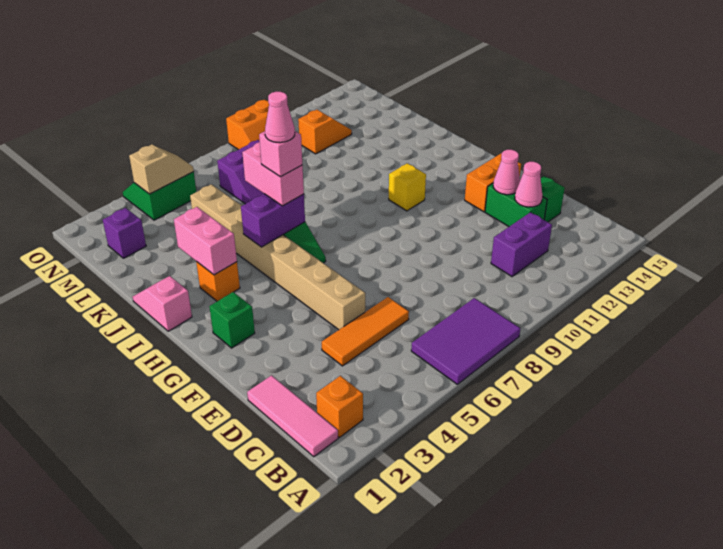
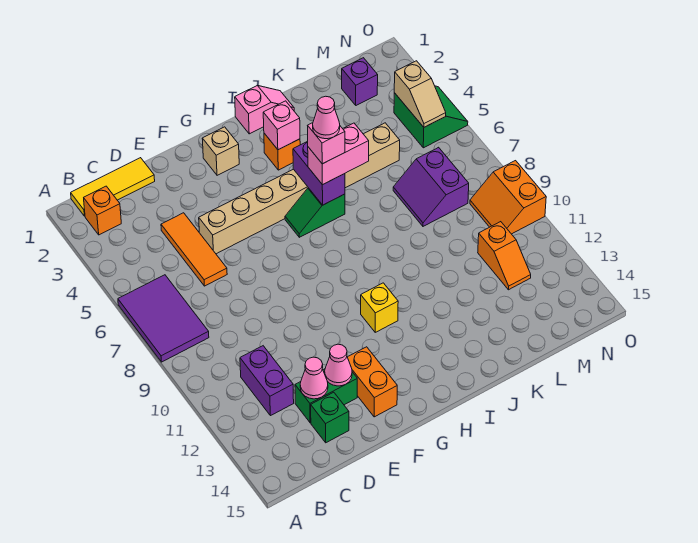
pink tile B1:D1 level 1 -> yellow tile B1:D1 level 1
green brick G2 level 1 -> tan brick G2 level 1
pink brick I3:J3 level 2 -> pink brick I3 level 2

